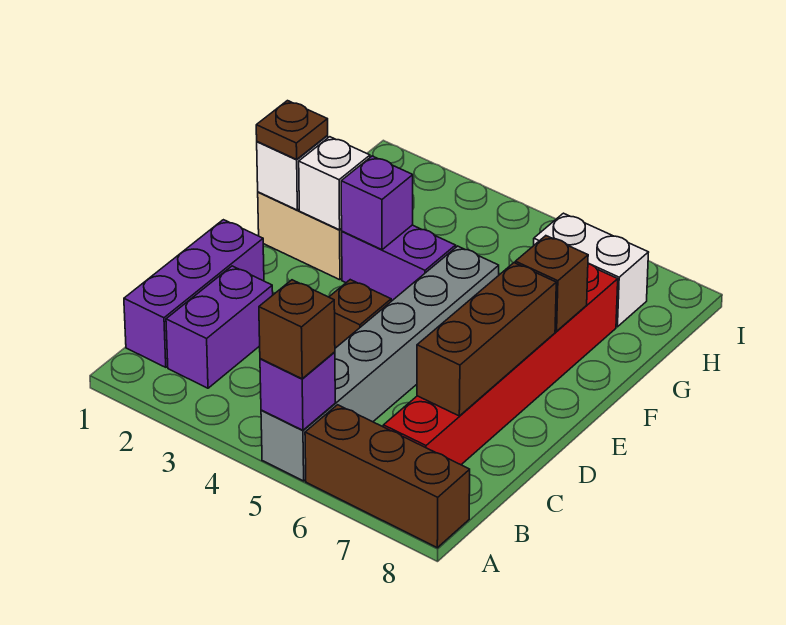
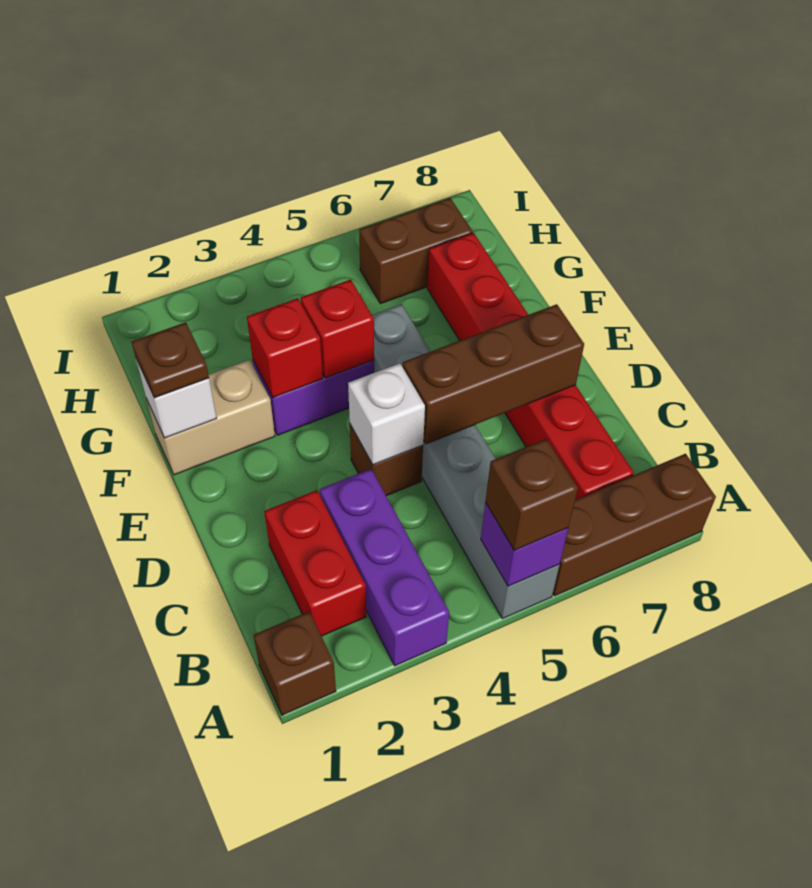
purple brick B1:D1 level 1 -> purple brick A3:C3 level 1
purple brick B2:C2 level 1 -> red brick B2:C2 level 1
brown brick C7:E7 level 2 -> brown brick D5:D7 level 2
white brick F2 level 2 -> white brick D4 level 2
purple brick F3 level 2 -> red brick F3 level 2
none -> red brick F4 level 2
brown brick F7 level 2 -> brown brick A1 level 1
white brick H6:H7 level 1 -> brown brick H6:H7 level 1

